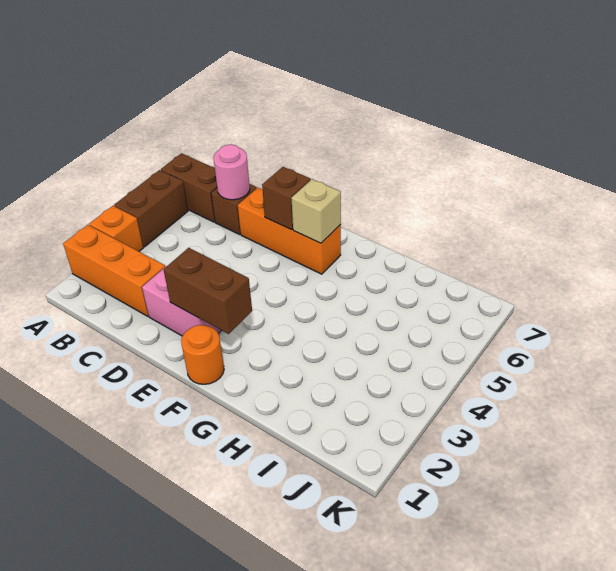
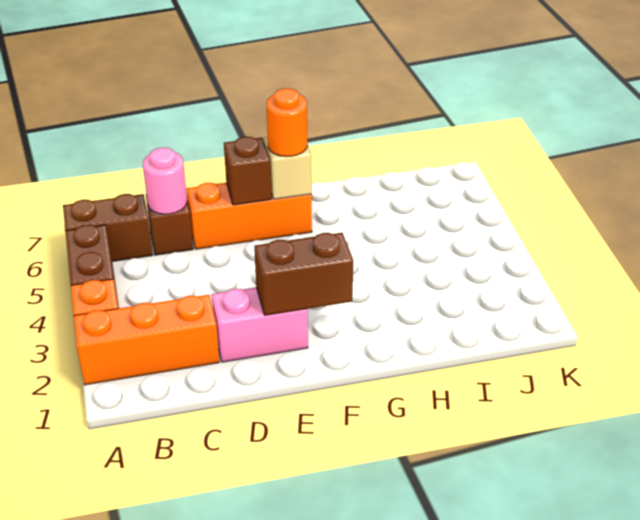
orange round brick F1 level 1 -> orange round brick F6 level 3

